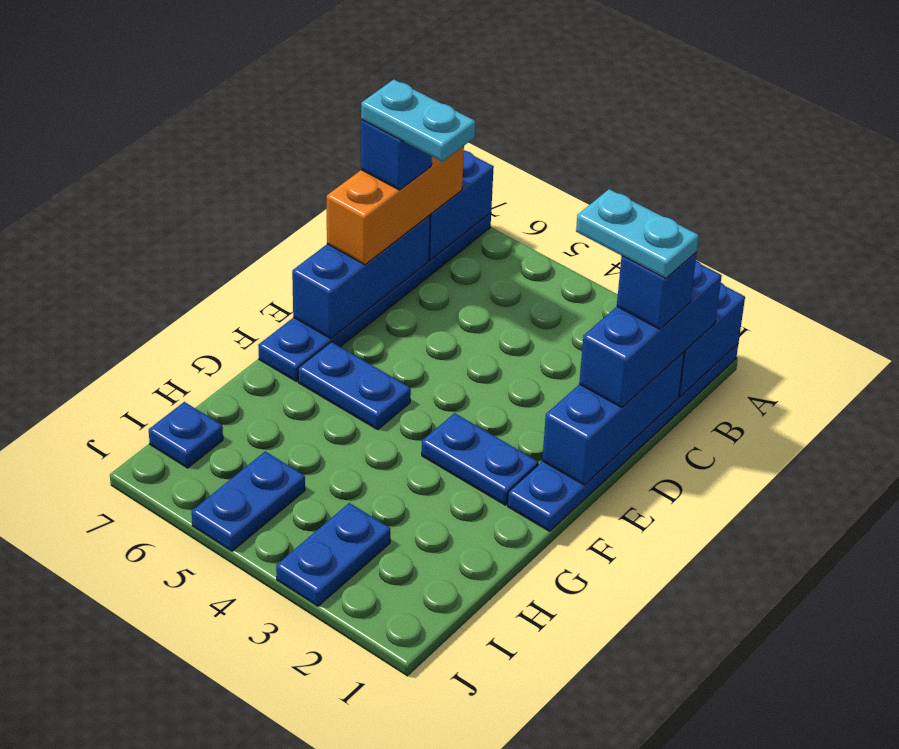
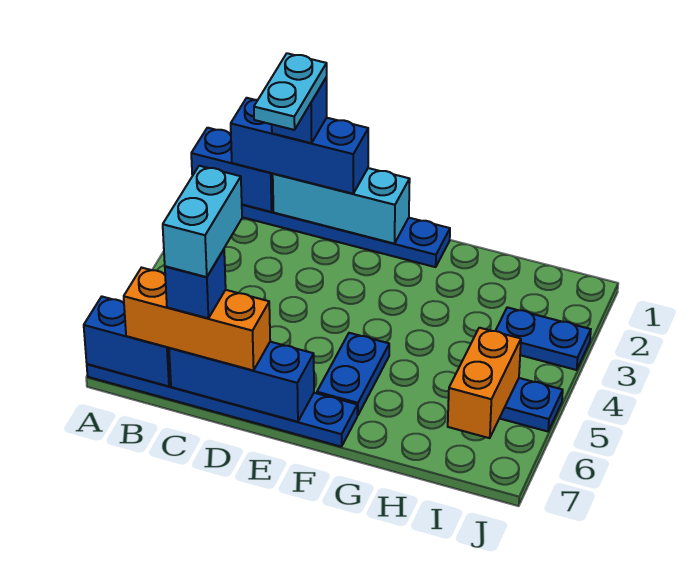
blue brick C1:E1 level 2 -> cyan brick C1:E1 level 2
cyan plate C6:C7 level 5 -> cyan brick C6:C7 level 5
blue plate F2:F3 level 1 -> none
none -> orange brick I5:I6 level 2
blue plate I7 level 1 -> none

